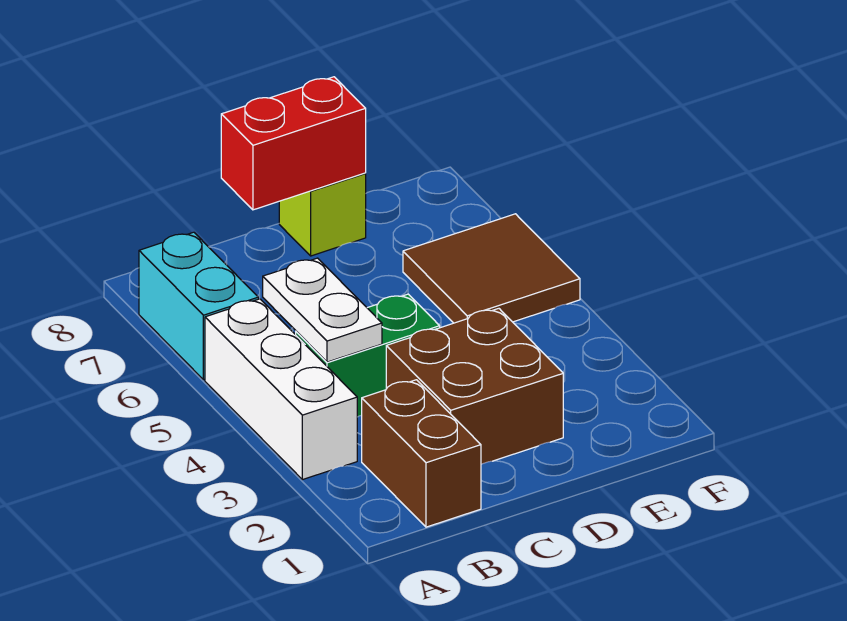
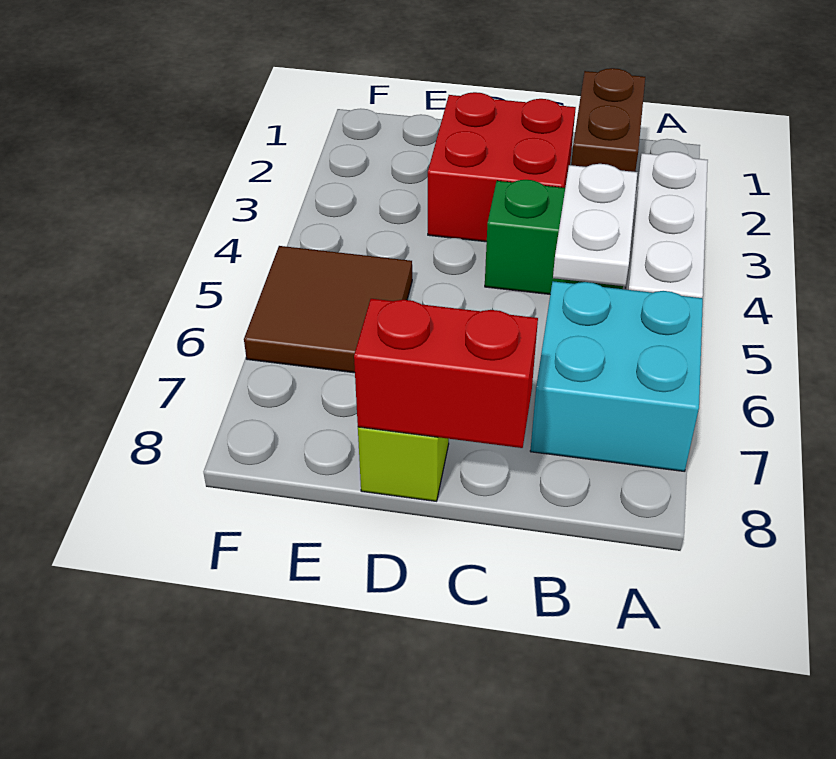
cyan brick A6:A7 level 1 -> cyan brick A6:B7 level 1
brown brick C2:D3 level 1 -> red brick C2:D3 level 1

